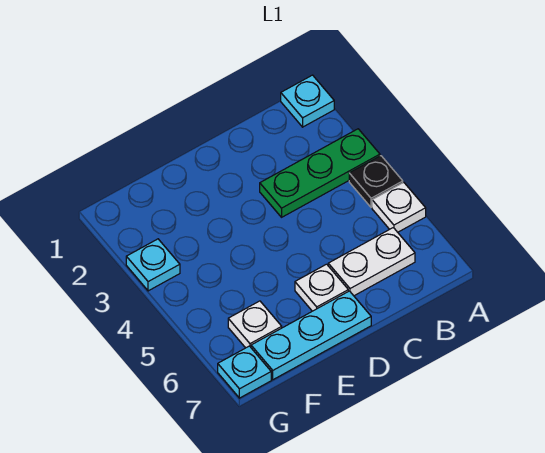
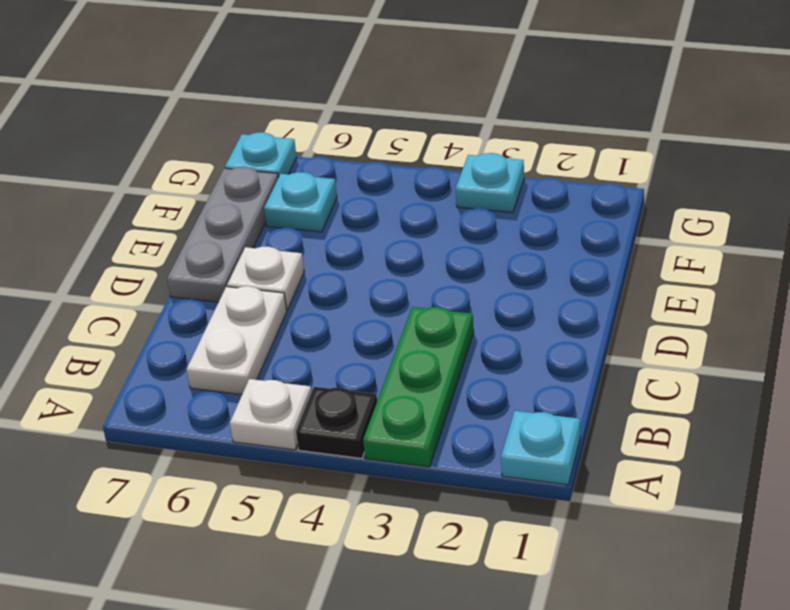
cyan plate D7:F7 level 1 -> grey plate D7:F7 level 1
white plate F6 level 1 -> cyan plate F6 level 1

